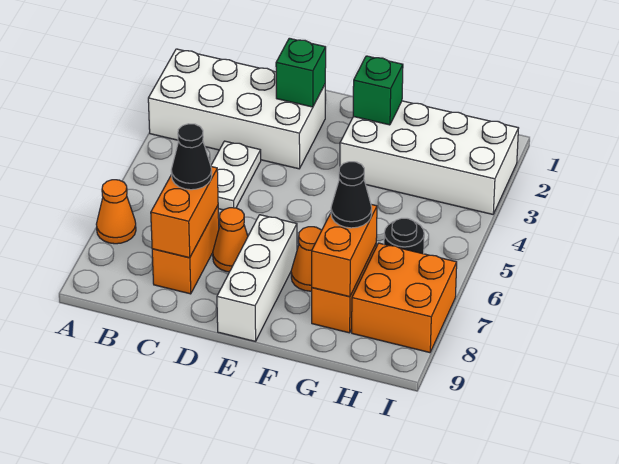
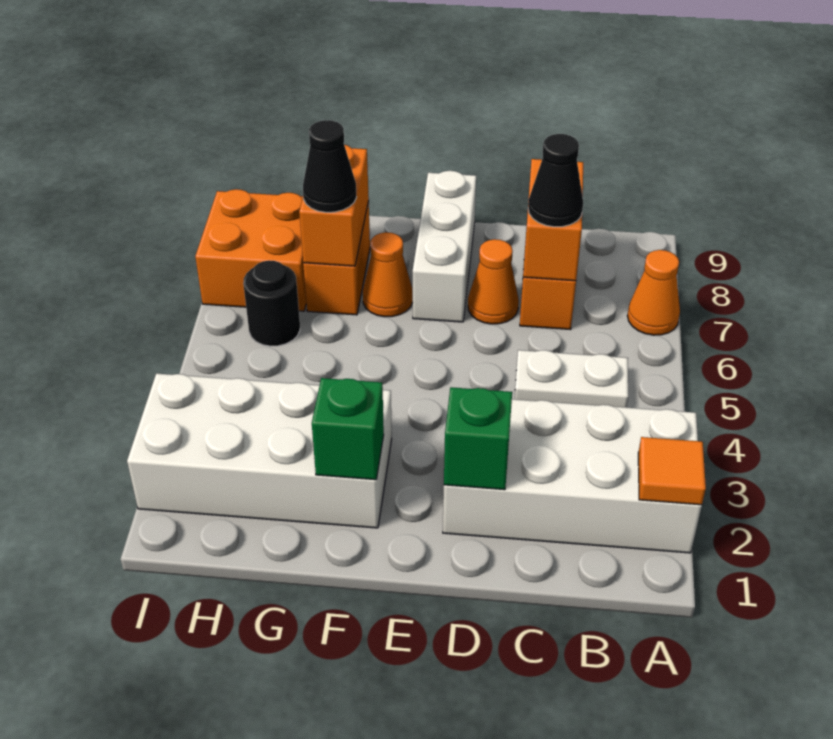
none -> orange tile A2 level 2
white plate C4:C5 level 1 -> white plate B5:C5 level 1

